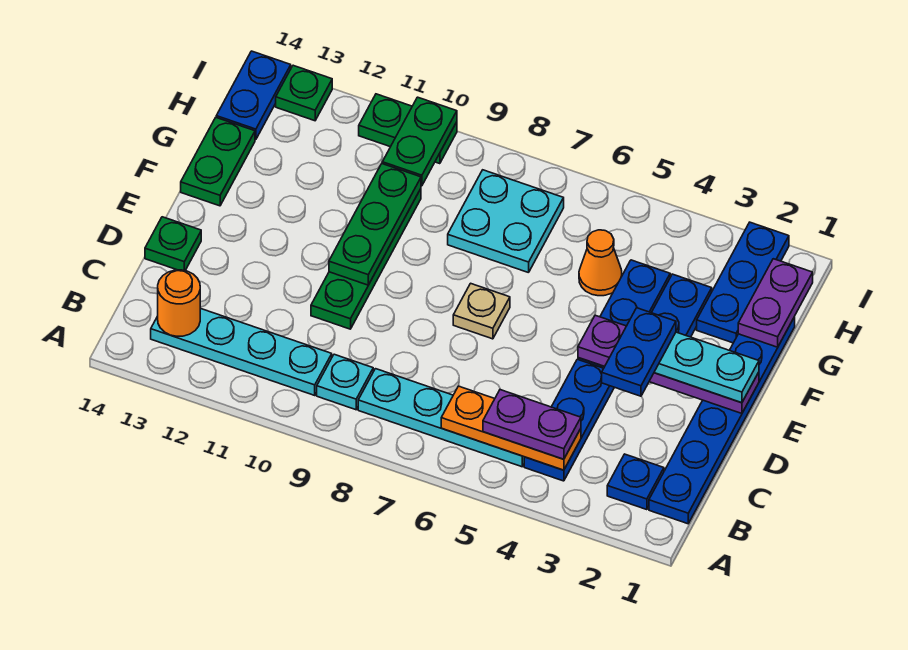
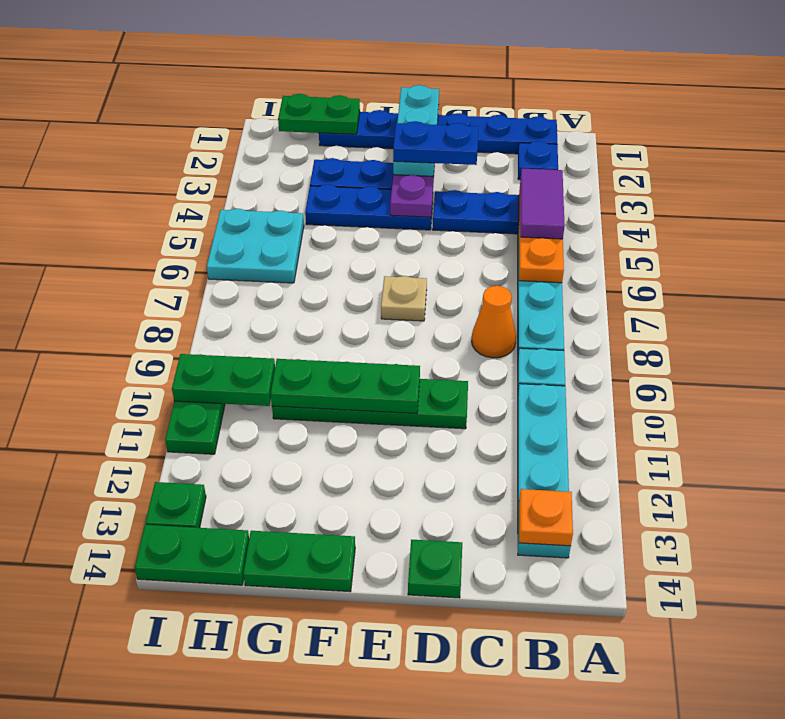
purple plate B4:B5 level 3 -> purple tile B4:B5 level 3
orange round brick B13 level 2 -> orange plate B13 level 2
purple plate G1:H1 level 2 -> green plate G1:H1 level 2
blue plate G2:I2 level 1 -> none
orange cone G5 level 1 -> orange cone C8 level 1
cyan plate G7:H8 level 1 -> cyan plate H5:I6 level 1
blue plate H14:I14 level 1 -> green plate H14:I14 level 1

